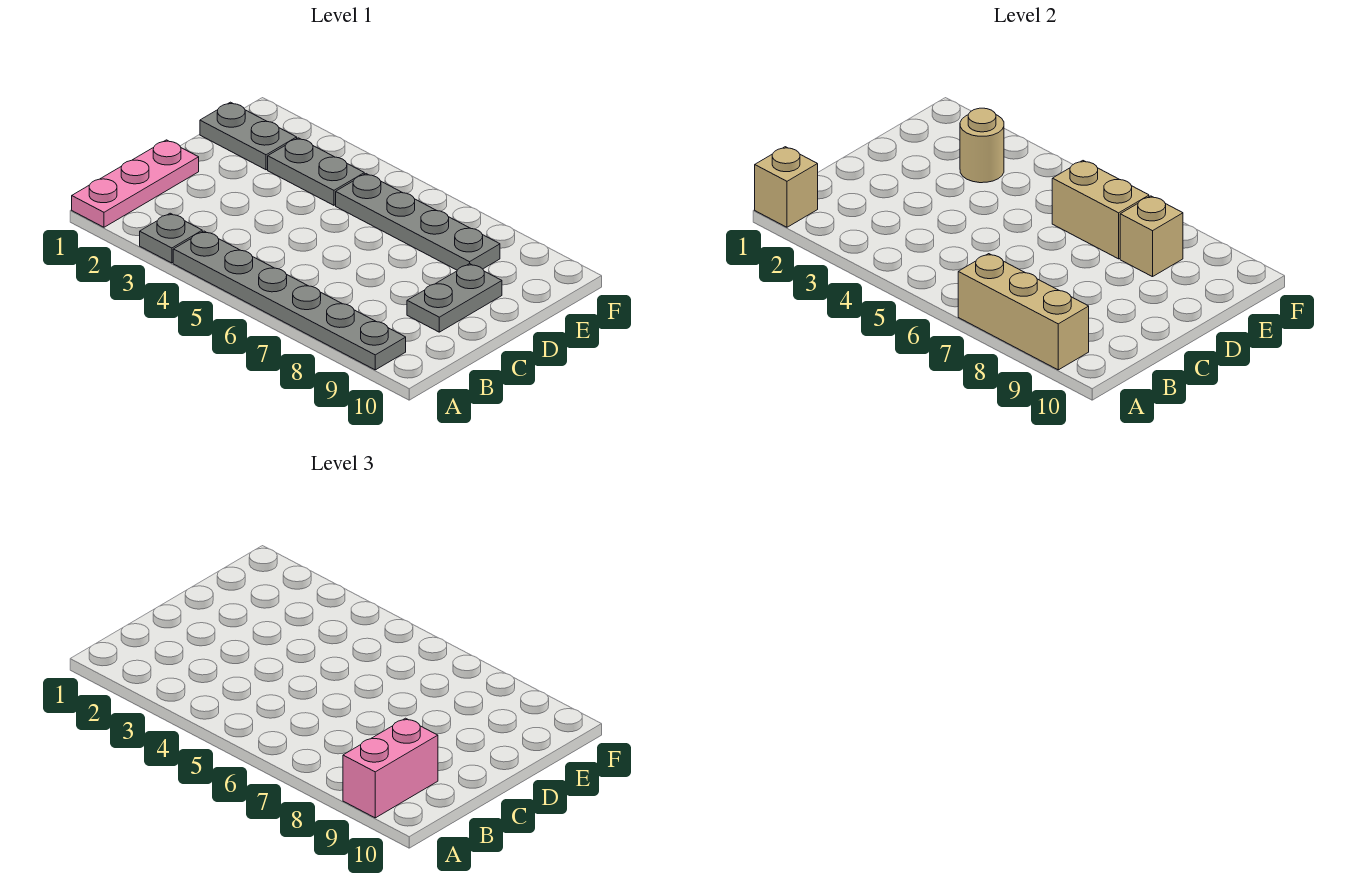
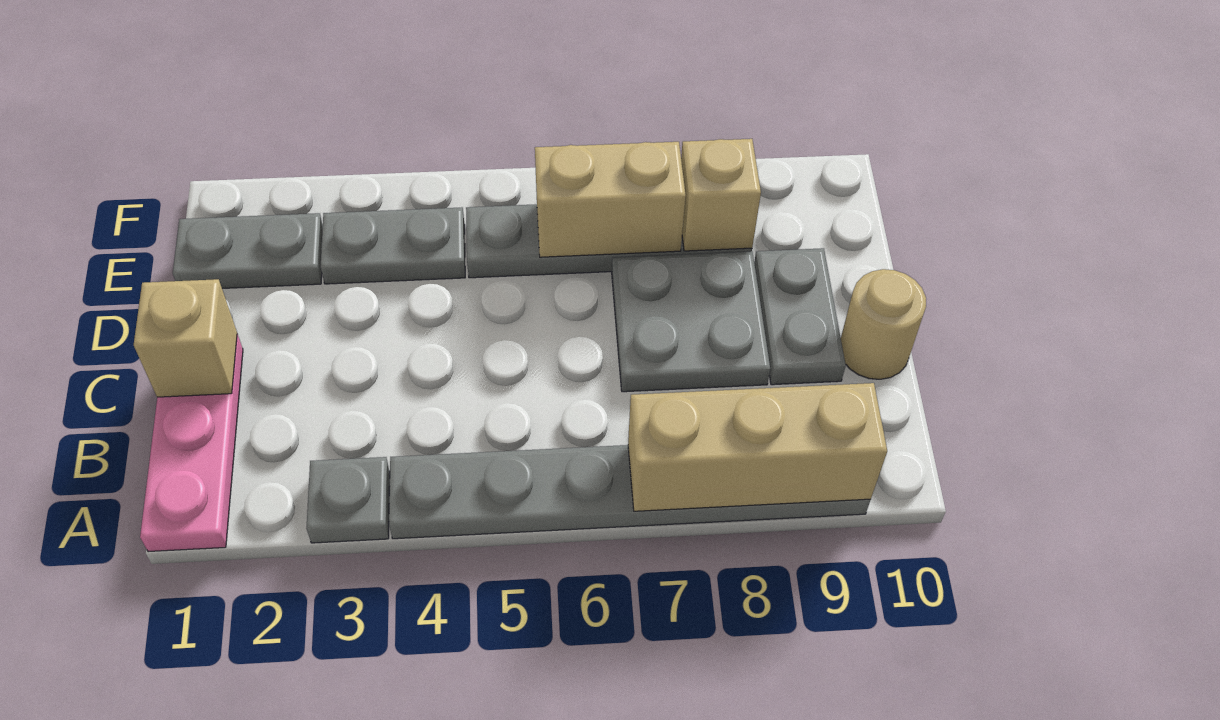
tan brick A1 level 2 -> tan brick C1 level 2
pink brick A9:B9 level 3 -> none
none -> grey plate C7:D8 level 1
tan round brick E3 level 2 -> tan round brick C10 level 1

